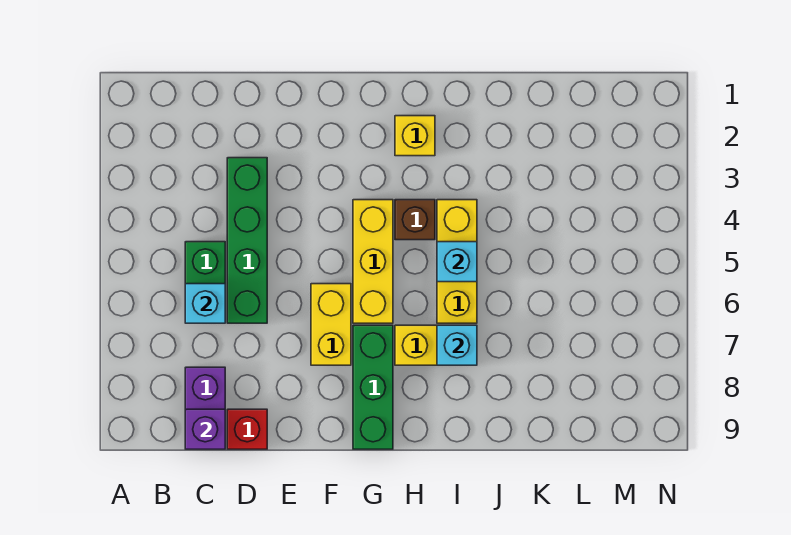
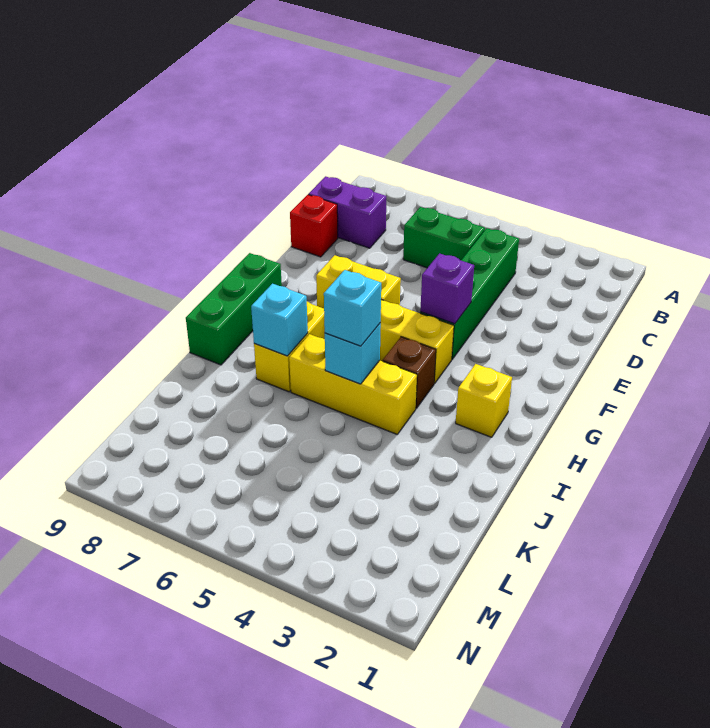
cyan brick C6 level 2 -> cyan brick I5 level 3
purple brick C9 level 2 -> purple brick F4 level 2
green brick D3:D6 level 1 -> green brick C4:F4 level 1
green brick G7:G9 level 1 -> green brick G9:I9 level 1

